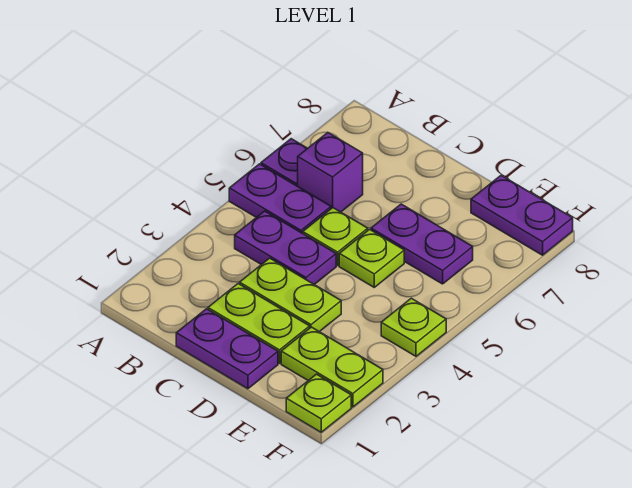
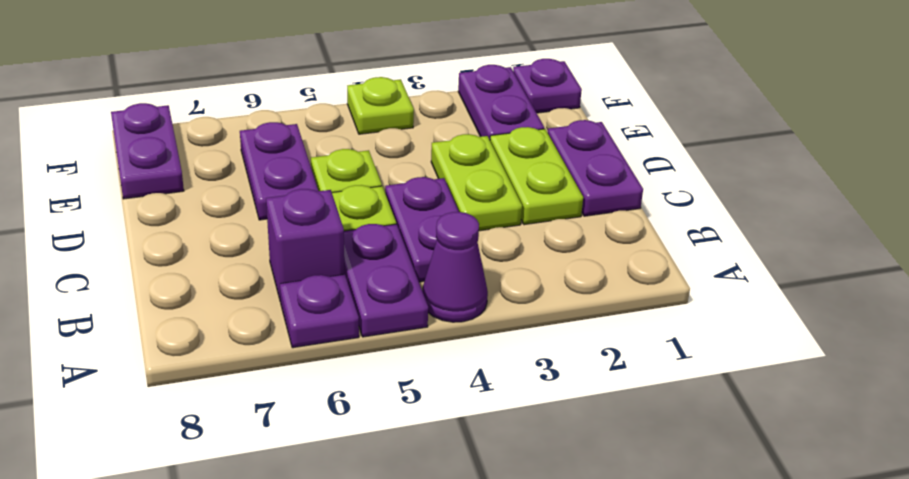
none -> purple cone A4 level 1
lime plate E2:F2 level 1 -> purple plate E2:F2 level 1
lime plate F1 level 1 -> purple plate F1 level 1

